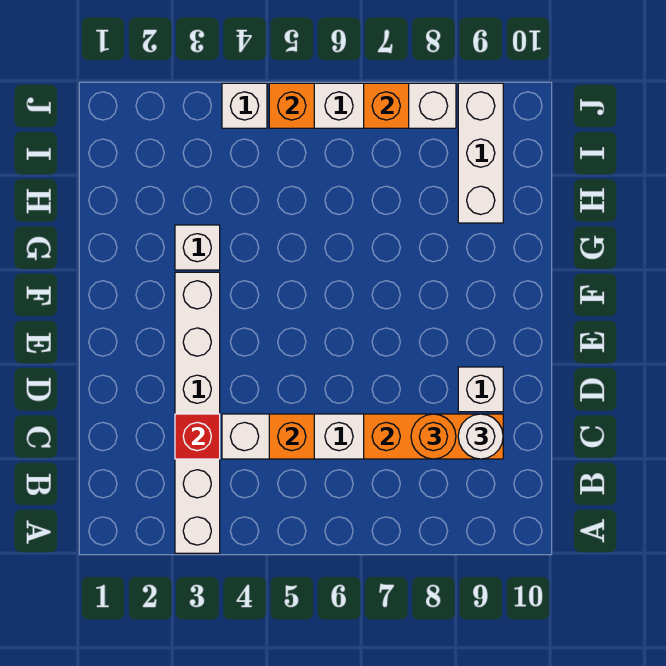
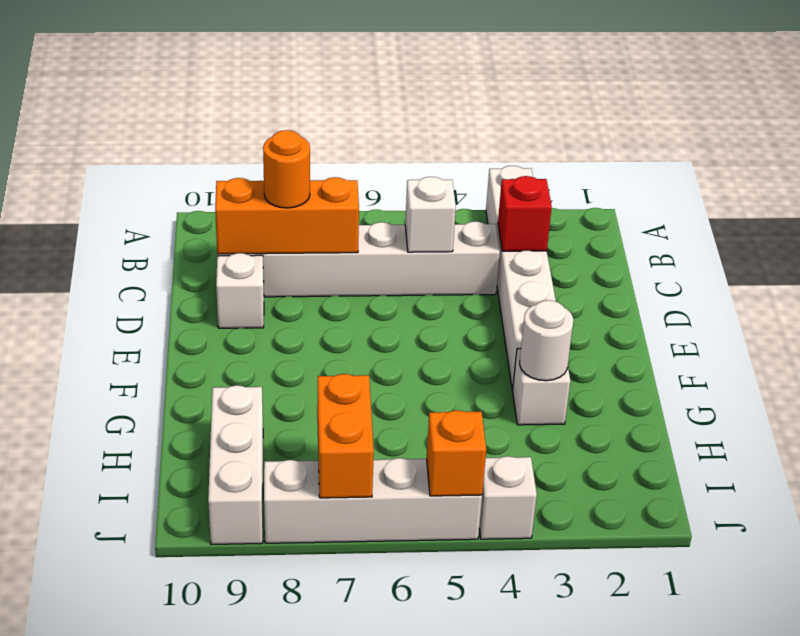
orange brick C5 level 2 -> white brick C5 level 2
white round brick C9 level 3 -> white round brick G3 level 2
orange brick J7 level 2 -> orange brick I7:J7 level 2

